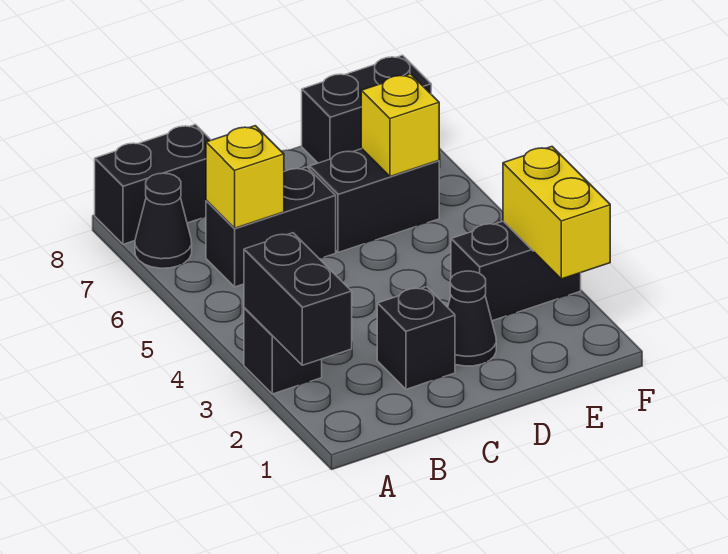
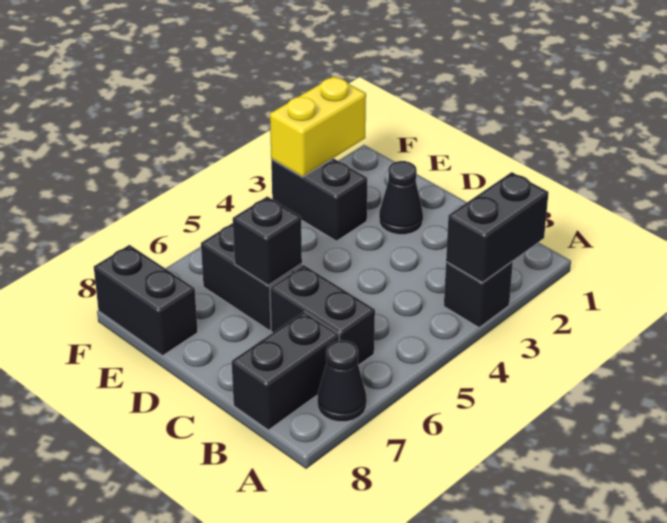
black brick A8:B8 level 1 -> black brick B7:B8 level 1
yellow brick B6 level 2 -> none
black brick C2 level 1 -> black brick D6 level 2
yellow brick E6 level 2 -> none

